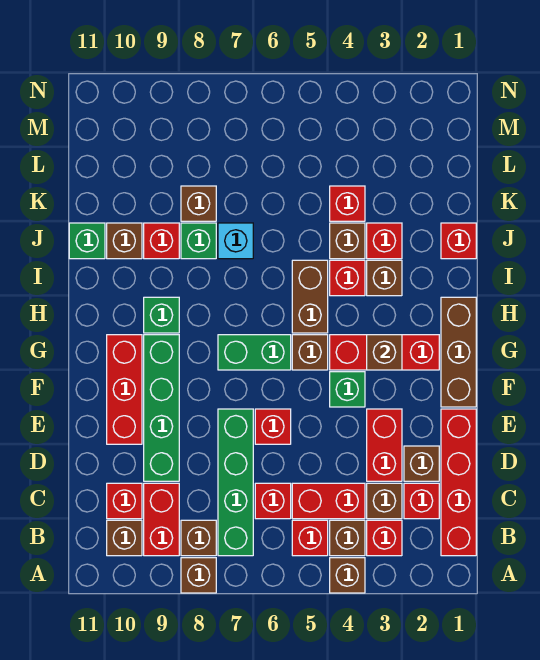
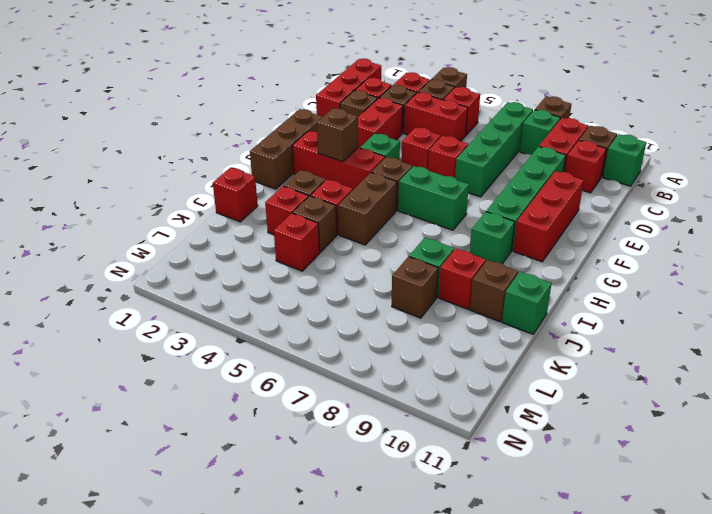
red brick B1:E1 level 1 -> red brick B1:D1 level 1
brown brick B8 level 1 -> green brick B8 level 1
none -> green brick B11 level 1
red brick C6 level 1 -> red brick E5 level 1
cyan brick J7 level 1 -> none

